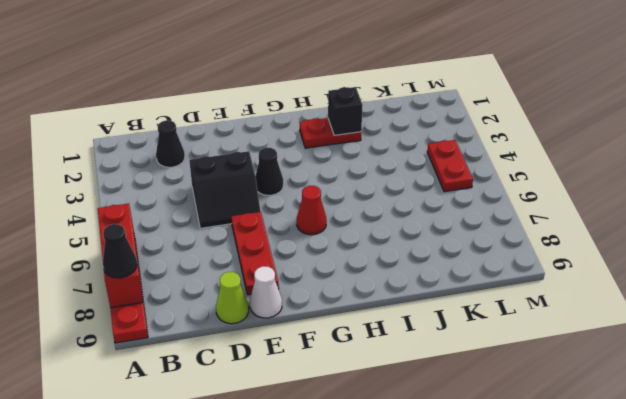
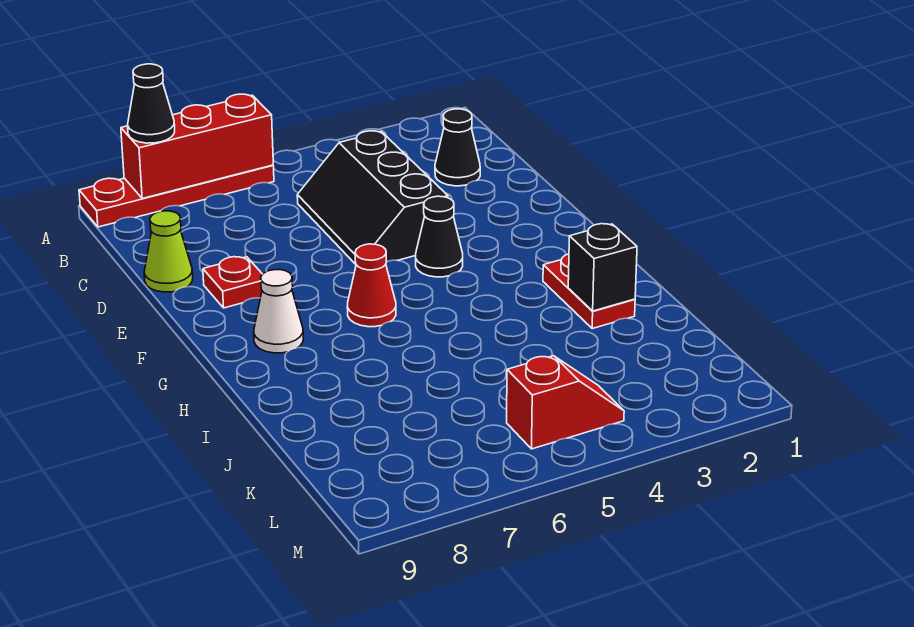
black slope D4:E5 level 1 top 4 -> black slope C4:E5 level 1 top 4
red plate E6:E8 level 1 -> red plate E8 level 1
white cone E9 level 1 -> white cone G8 level 1
red plate L4:L5 level 1 -> red slope L4:L5 level 1 top 5

